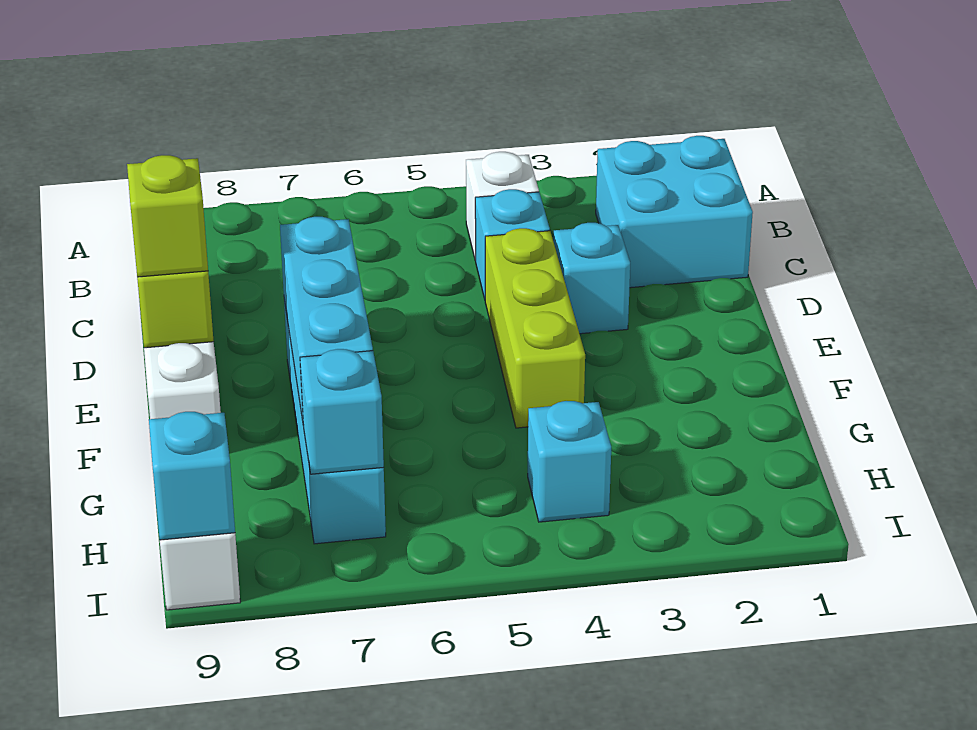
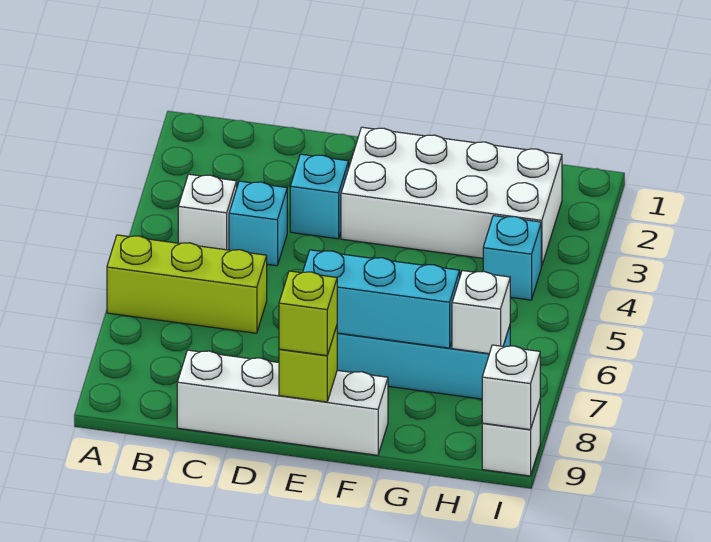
cyan brick B1:C2 level 1 -> none
lime brick D4:F4 level 1 -> lime brick A6:C6 level 1
none -> white brick E2:H3 level 1
cyan brick H7 level 2 -> white brick H7 level 2
cyan brick I9 level 2 -> white brick I9 level 2

